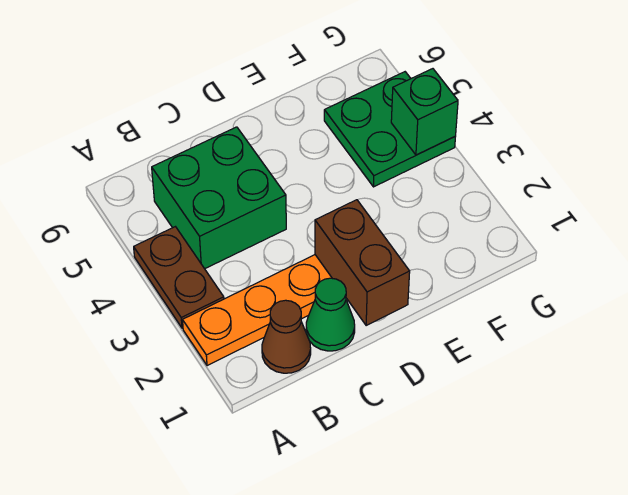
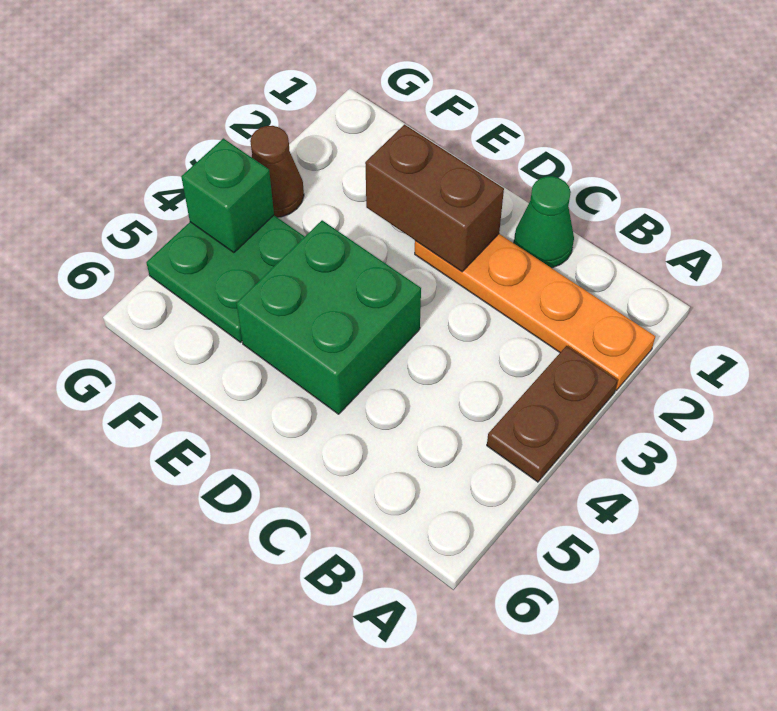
brown cone B1 level 1 -> brown cone G3 level 1
green brick B4:C5 level 1 -> green brick D4:E5 level 1
brown brick D1:D2 level 2 -> brown brick D2:E2 level 2

